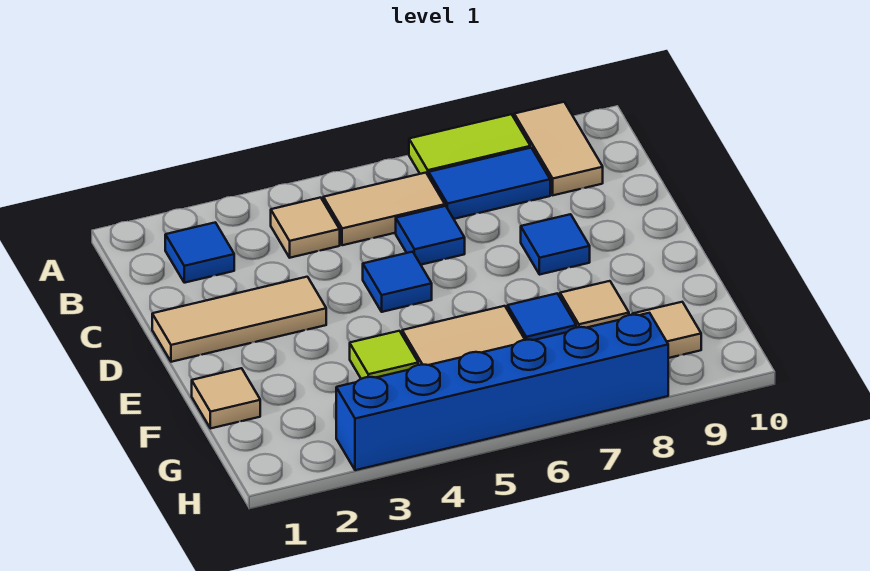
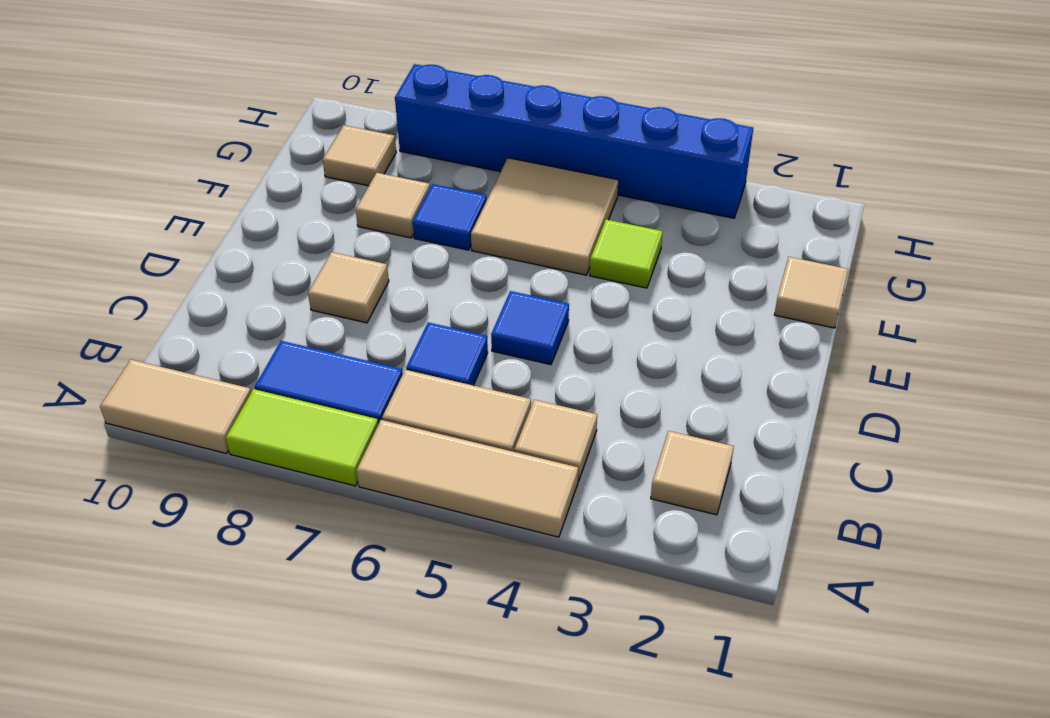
tan tile A9:B9 level 1 -> tan tile A9:A10 level 1
blue tile B2 level 1 -> tan tile B2 level 1
tan tile D1:D3 level 1 -> tan tile A4:A6 level 1
blue tile D8 level 1 -> tan tile D8 level 1

